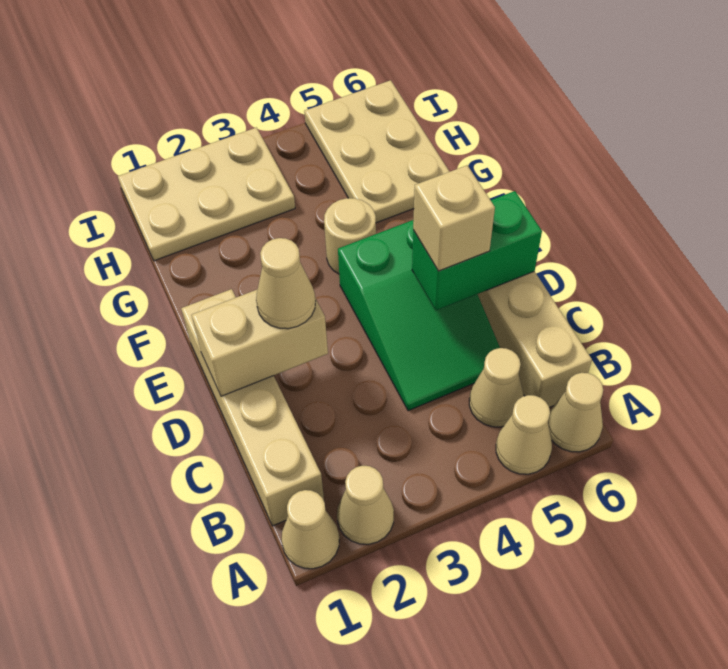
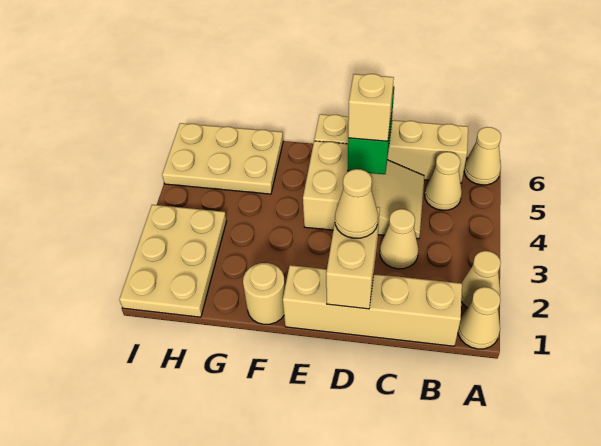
tan cone A5 level 1 -> tan cone C3 level 1
green slope C4:E5 level 1 top E -> tan slope C4:E5 level 1 top E
tan round brick F4 level 1 -> tan round brick F1 level 1

